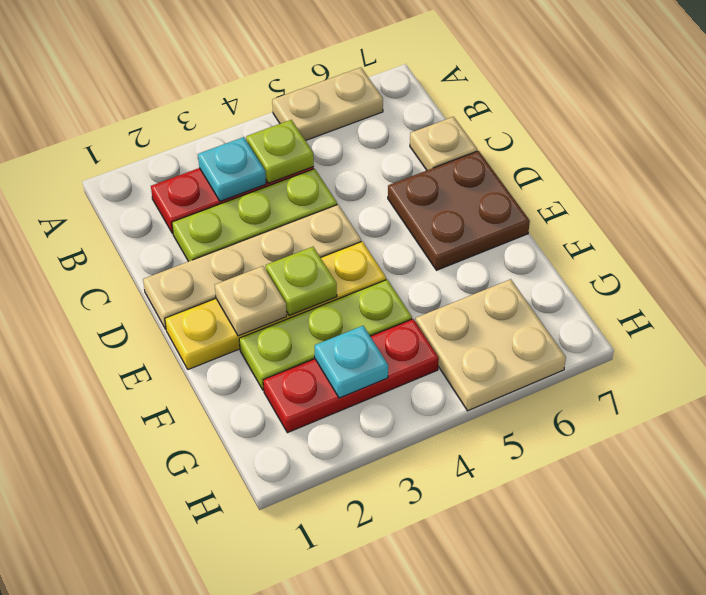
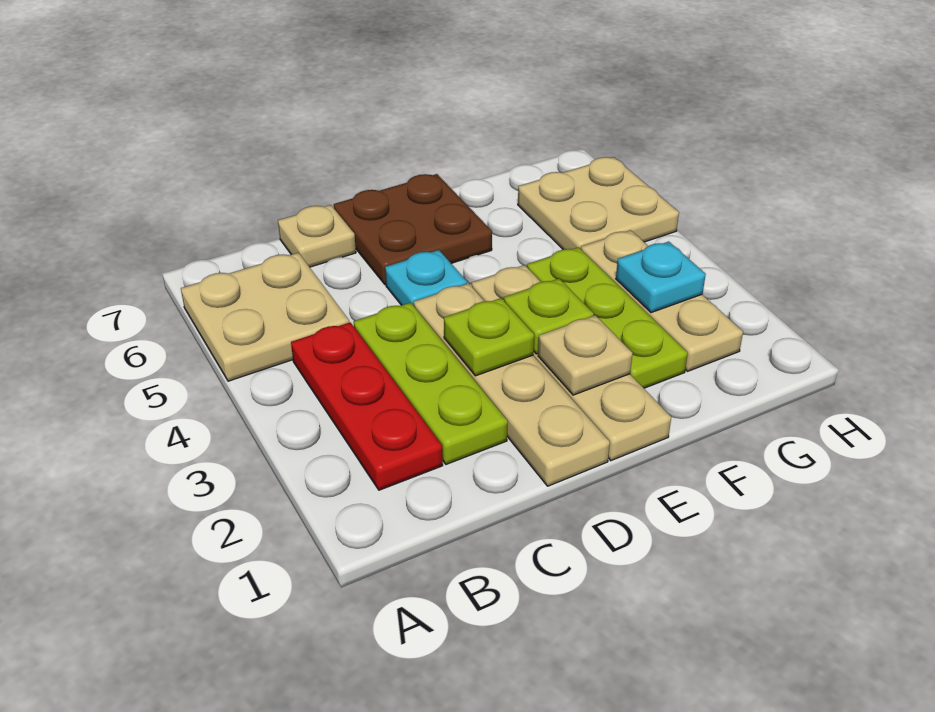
tan plate A5:A6 level 1 -> tan plate A5:B6 level 1
cyan plate B3 level 2 -> cyan plate D5 level 1
lime plate B4 level 2 -> lime plate D3 level 2
yellow plate E1:E4 level 1 -> tan plate E1:E4 level 1
red plate G2:G4 level 1 -> tan plate G2:G4 level 1

